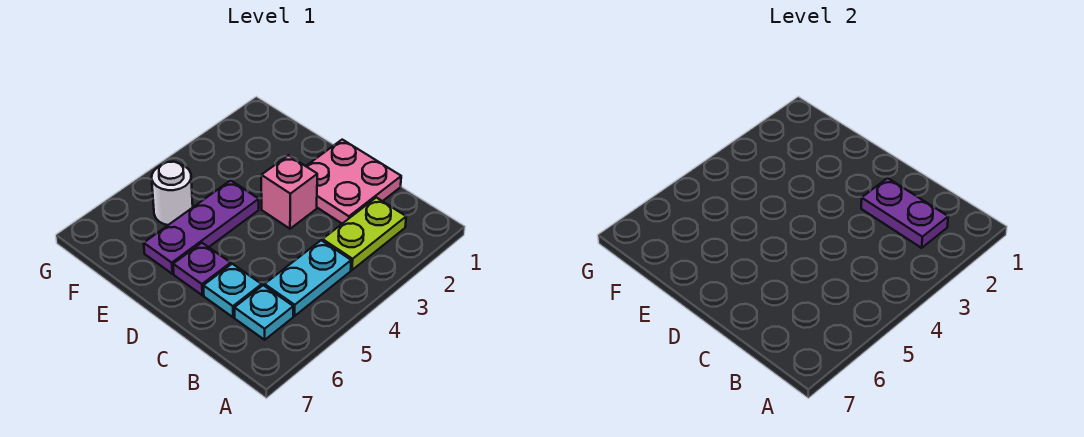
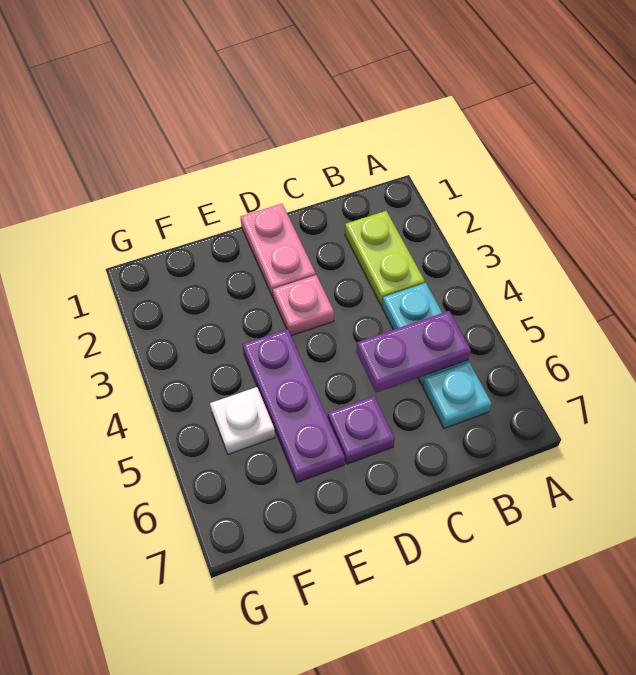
purple plate B2:C2 level 2 -> purple plate B5:C5 level 2
pink plate C1:D2 level 1 -> pink plate D1:D2 level 1
cyan plate C6 level 1 -> none
pink brick D3 level 1 -> pink plate D3 level 1
white round brick F5 level 1 -> white plate F5 level 1

